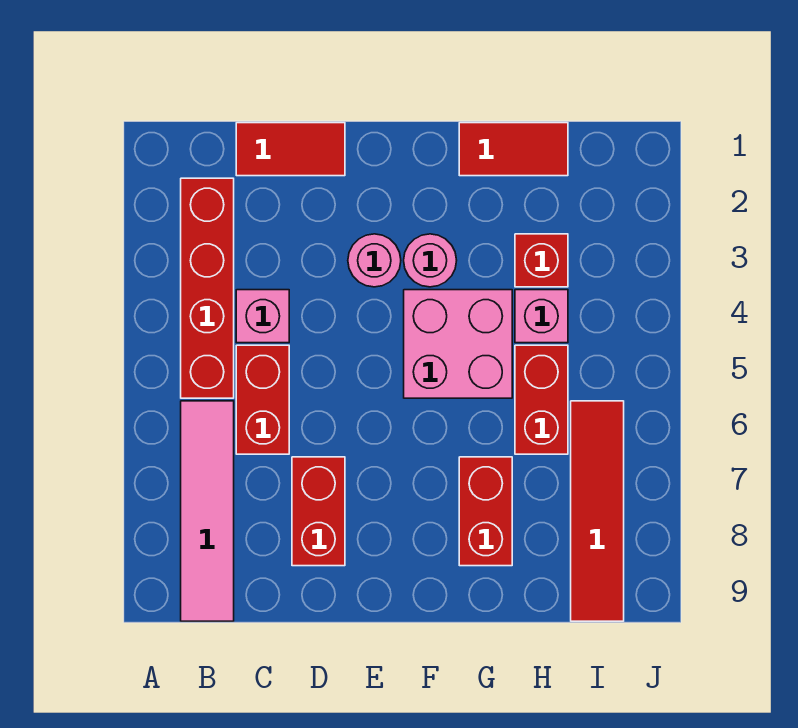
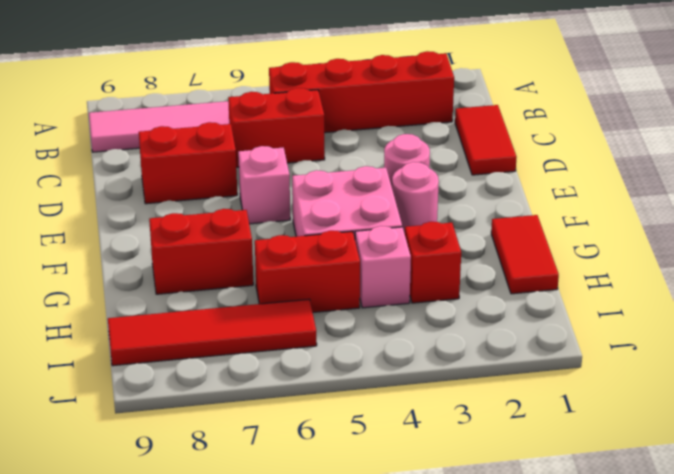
pink brick C4 level 1 -> pink brick E6 level 1

